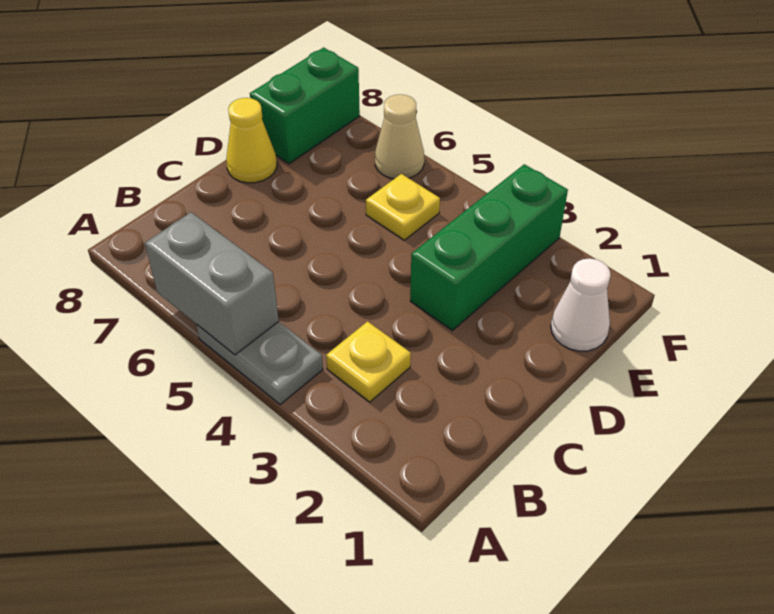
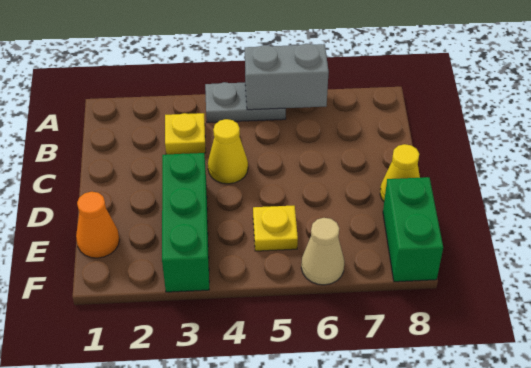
none -> yellow cone C4 level 1
white cone E1 level 1 -> orange cone E1 level 1

